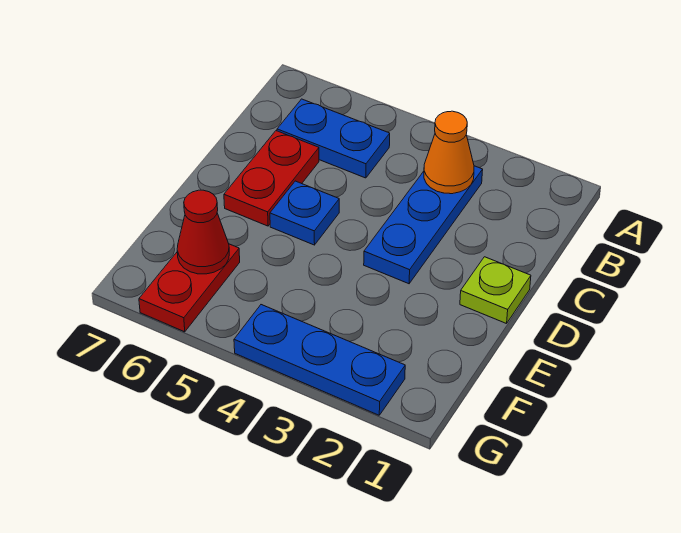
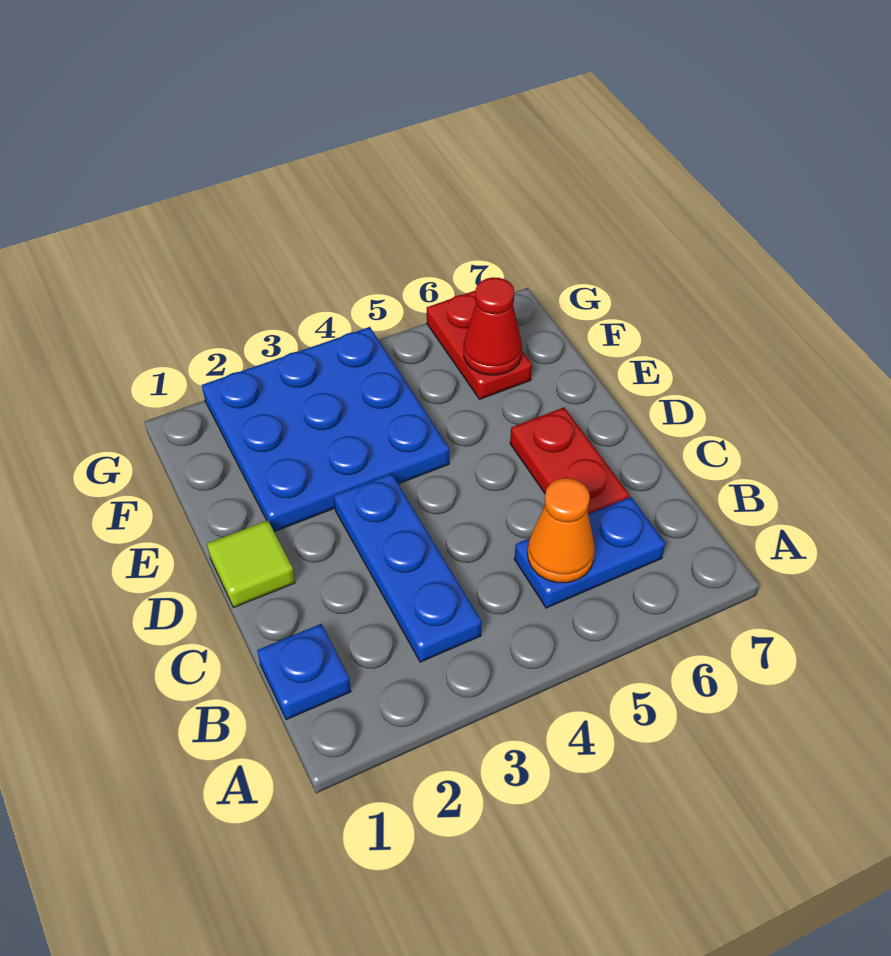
orange cone B3 level 2 -> orange cone B5 level 2
lime plate D1 level 1 -> lime tile D1 level 1
blue plate D5 level 1 -> blue plate B1 level 1
blue plate G2:G4 level 1 -> blue plate E2:G4 level 1

